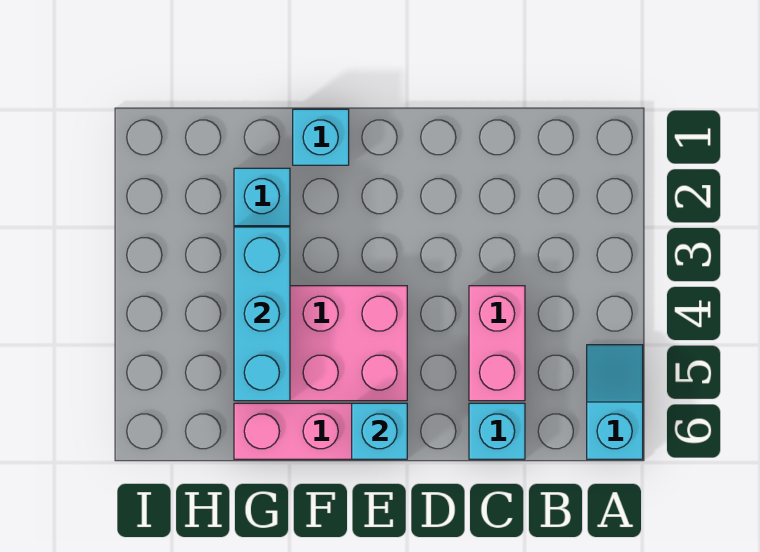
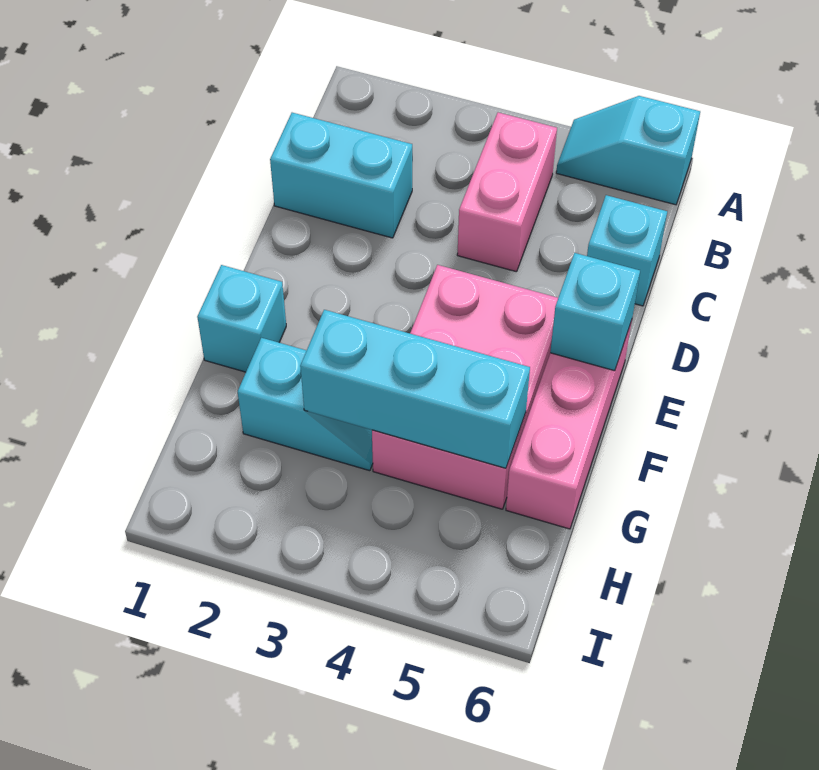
none -> cyan brick C1:C2 level 1
pink brick C4:C5 level 1 -> pink brick B4:C4 level 1

